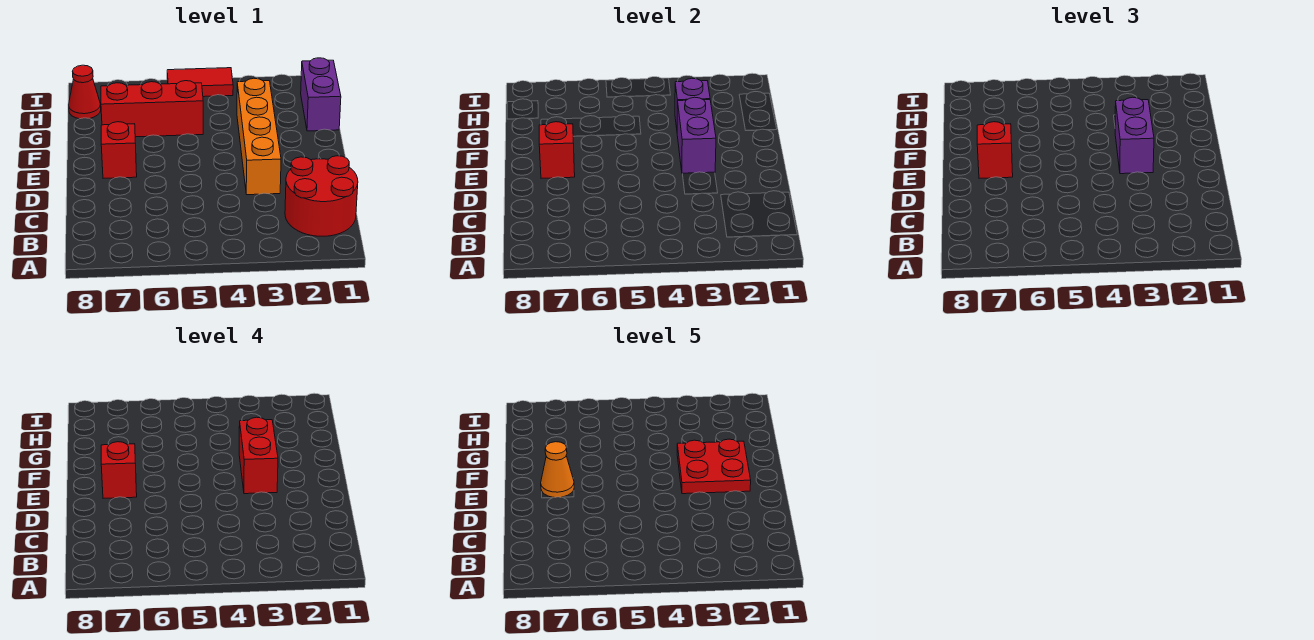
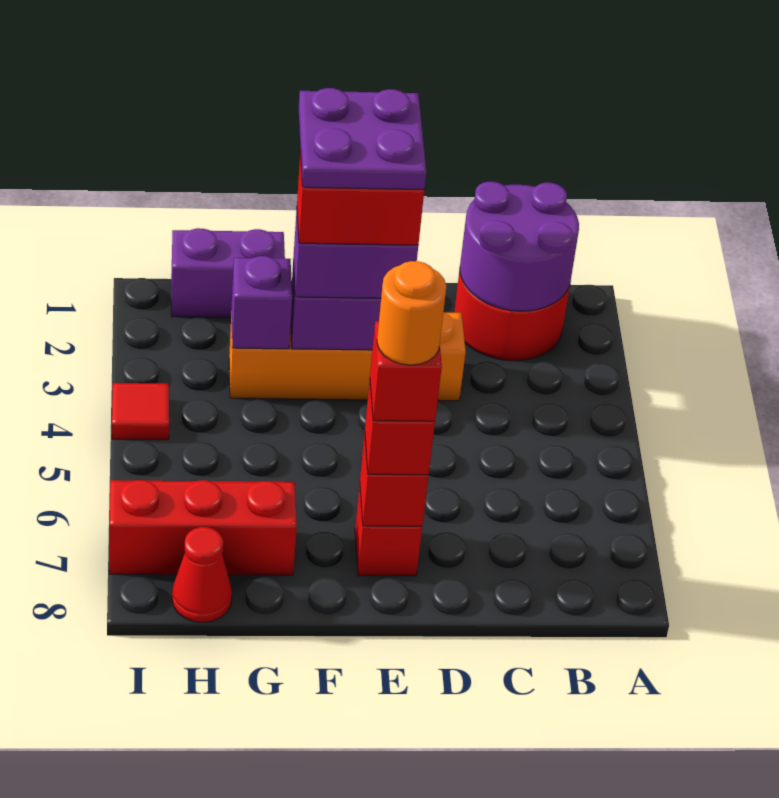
none -> purple round brick B1:C2 level 2
red plate E2:F3 level 5 -> purple plate E2:F3 level 5
orange cone E7 level 5 -> orange round brick E7 level 5
red brick G5:G7 level 1 -> red brick G7:I7 level 1
red tile I4:I5 level 1 -> red tile I4 level 1

